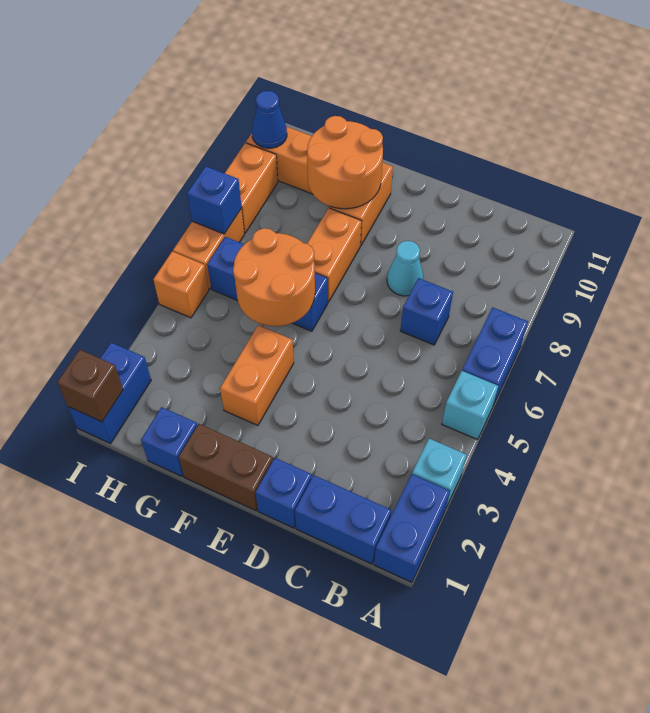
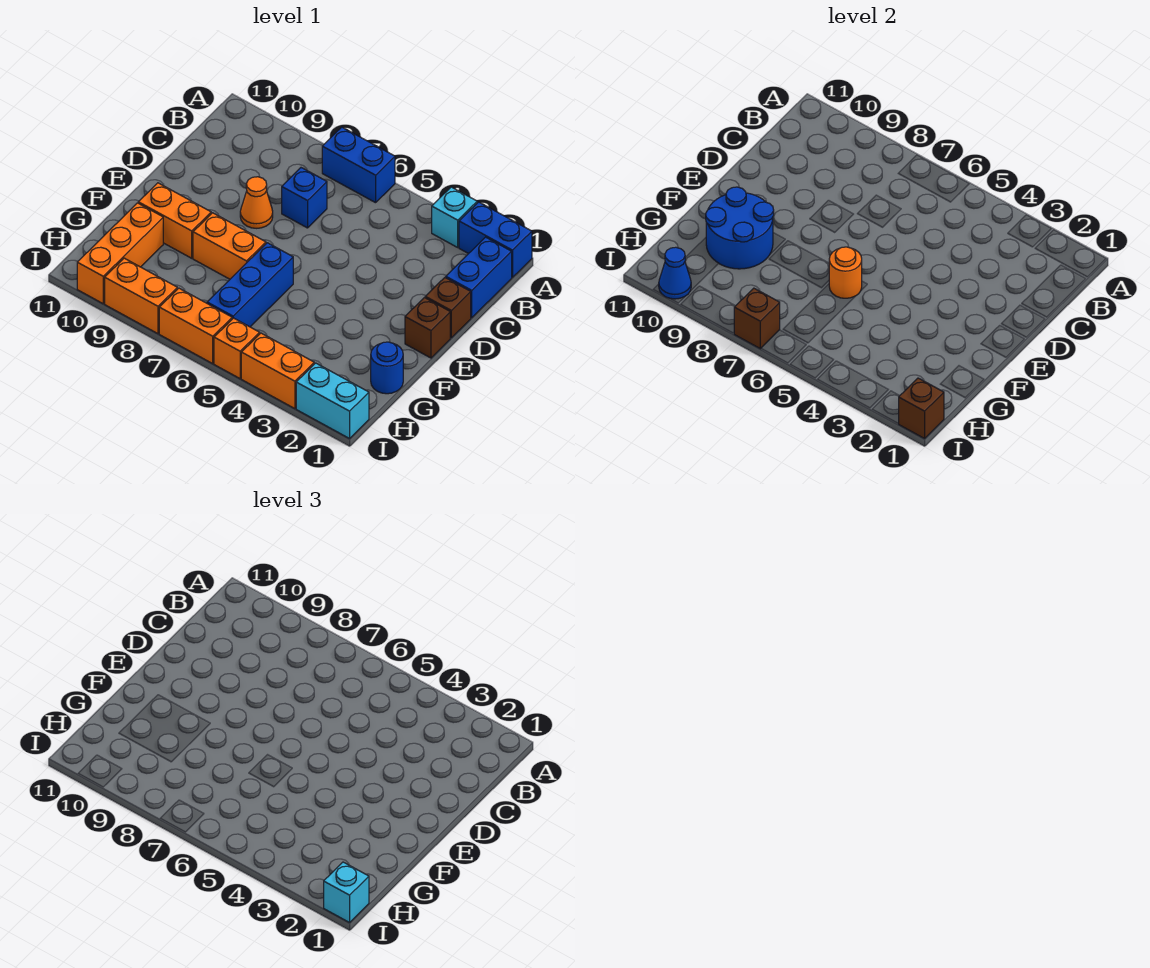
cyan brick A5 level 1 -> cyan brick I1 level 3
blue brick D1 level 1 -> brown brick D1 level 1
cyan cone D8 level 1 -> orange cone D8 level 1
brown brick E1:F1 level 1 -> brown brick E1 level 1
orange brick F3:F4 level 1 -> orange brick I3:I4 level 1
orange round brick F5:G6 level 2 -> orange round brick F6 level 2
orange round brick F9:G10 level 2 -> blue round brick F9:G10 level 2
blue brick G1 level 1 -> blue round brick G1 level 1
blue brick I1:I2 level 1 -> cyan brick I1:I2 level 1
blue brick I7 level 2 -> brown brick I7 level 2

